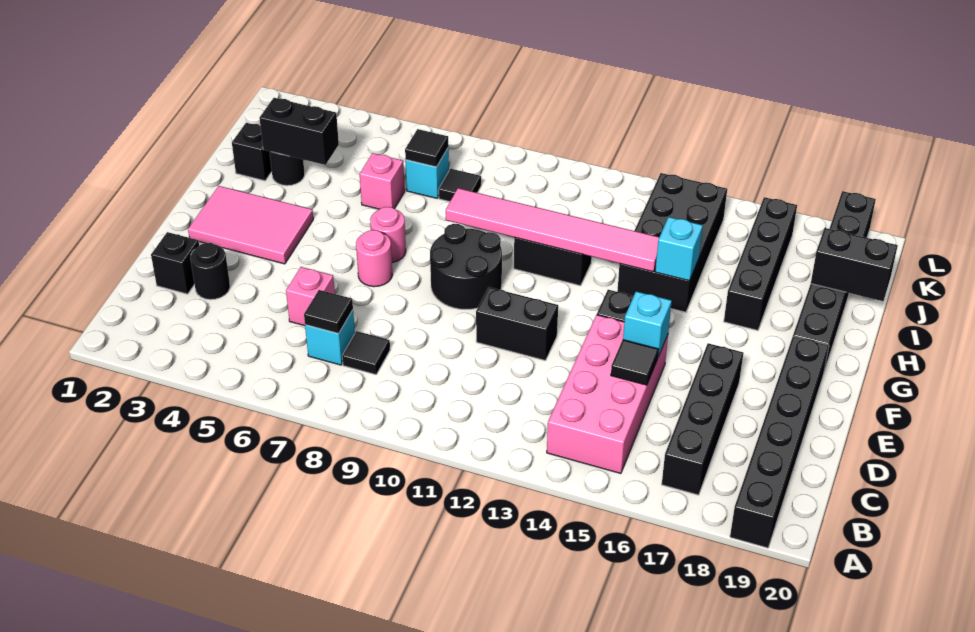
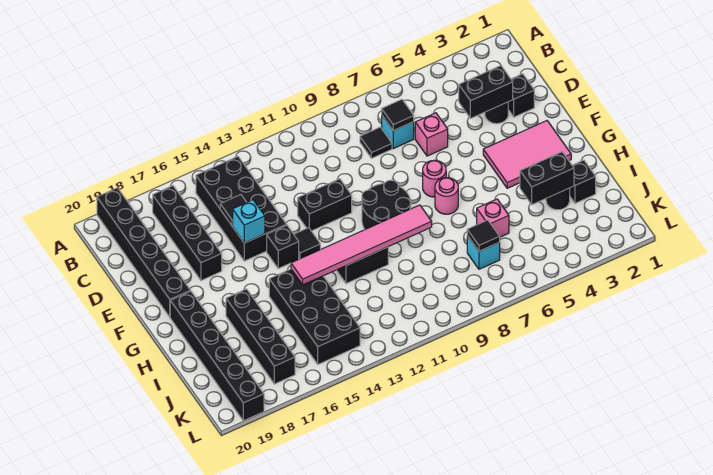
pink brick B14:E15 level 1 -> black brick B14:E15 level 1
cyan brick H15 level 2 -> none
black brick I19:I20 level 2 -> black brick D3:D4 level 2
black tile J8 level 1 -> black tile F13 level 1

